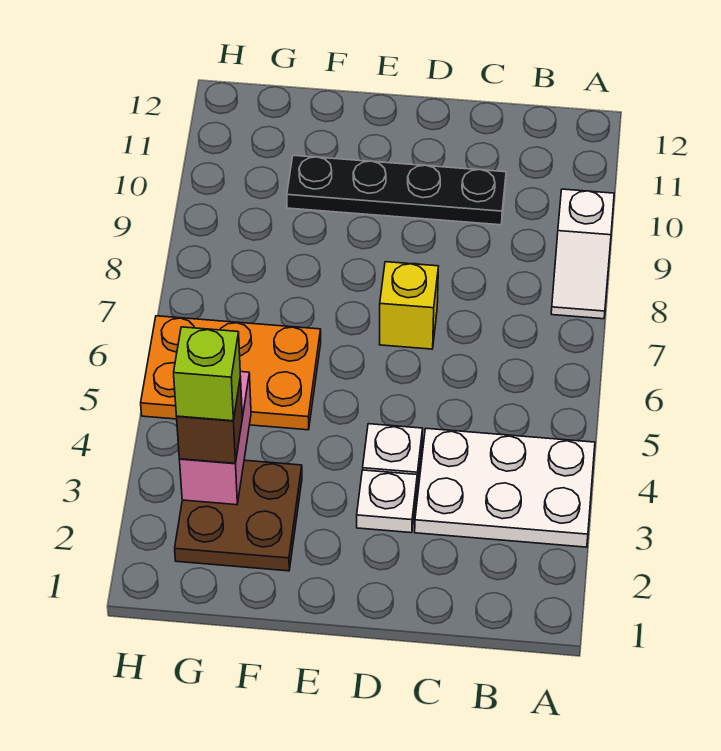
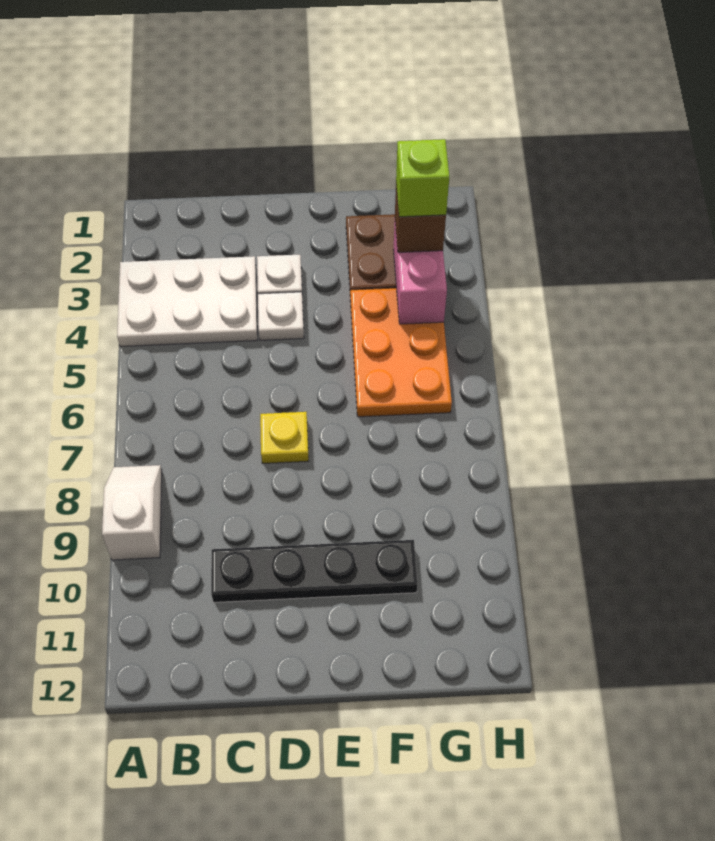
yellow brick D7 level 1 -> yellow plate D7 level 1
orange plate F5:H6 level 1 -> orange plate F4:G6 level 1

